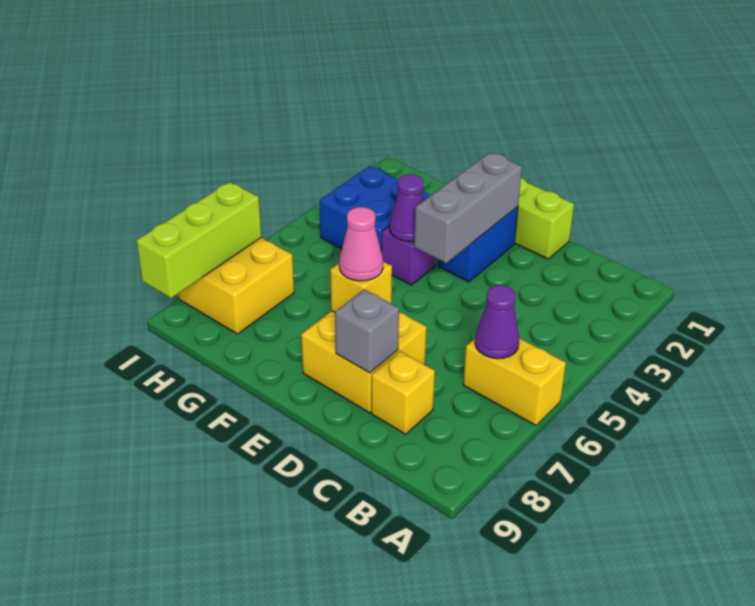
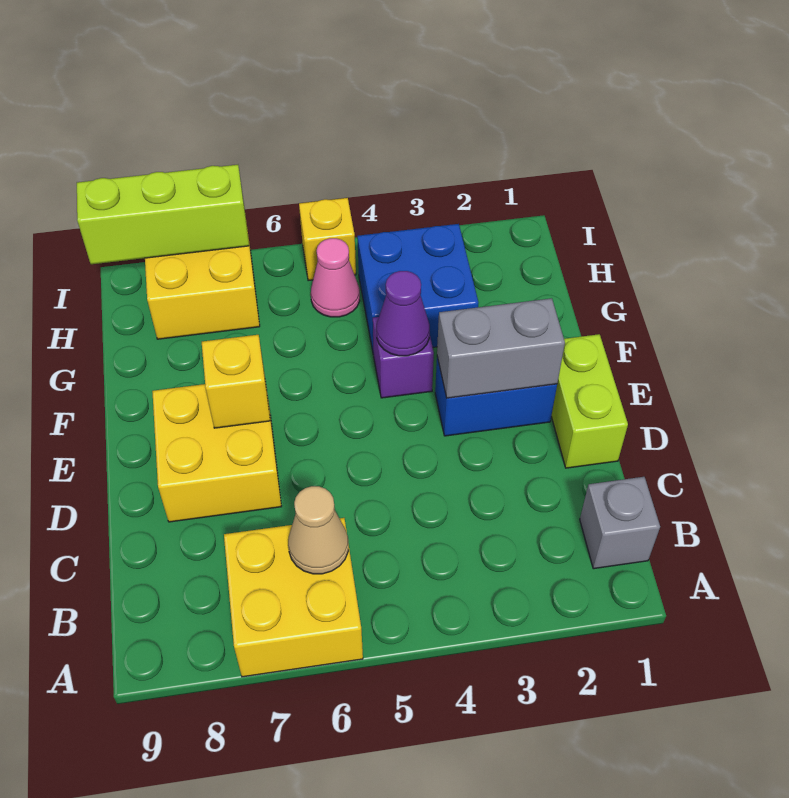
yellow brick A6:B6 level 1 -> yellow brick A6:B7 level 1
purple cone B6 level 2 -> tan cone B6 level 2
yellow brick C8 level 1 -> yellow brick I5 level 1
grey brick D8 level 2 -> grey brick B1 level 1
grey brick E2:E4 level 2 -> grey brick E2:E3 level 2
pink cone E7 level 3 -> pink cone H5 level 1

